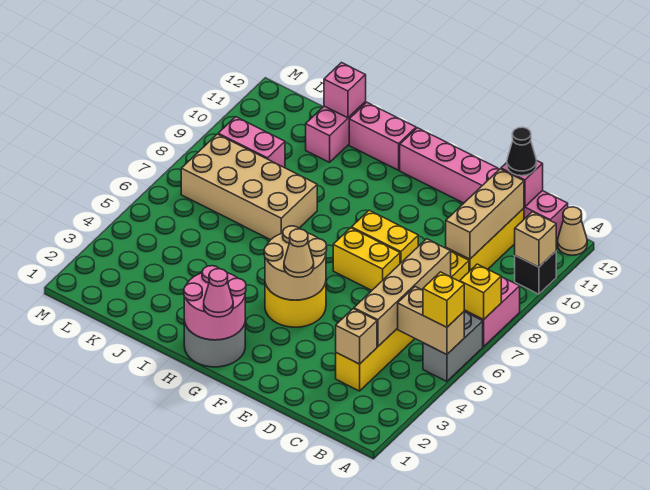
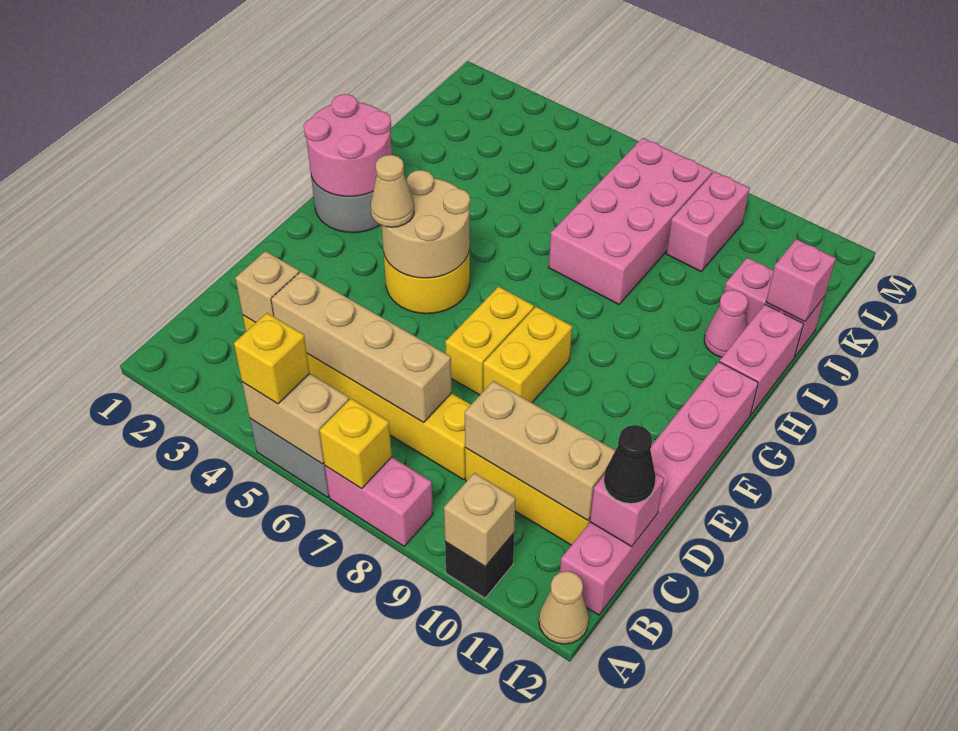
tan brick A5:B5 level 2 -> tan brick A5:A6 level 2
pink cone G1 level 3 -> pink cone I11 level 1
tan brick I7:L8 level 1 -> pink brick I7:L8 level 1

